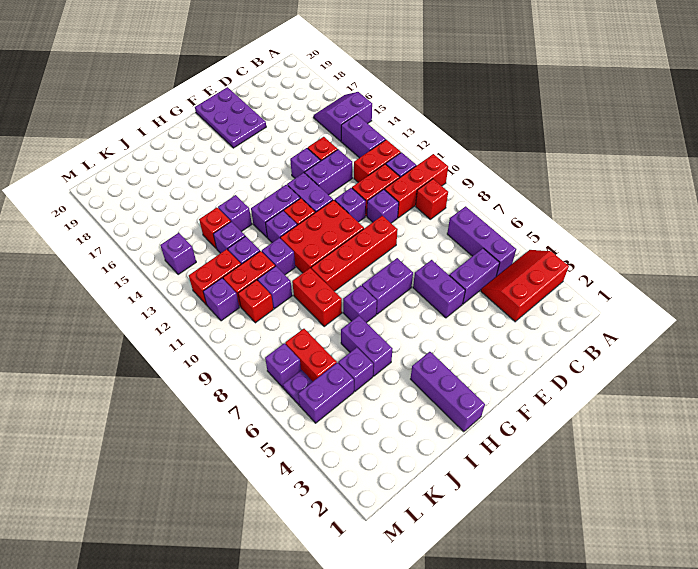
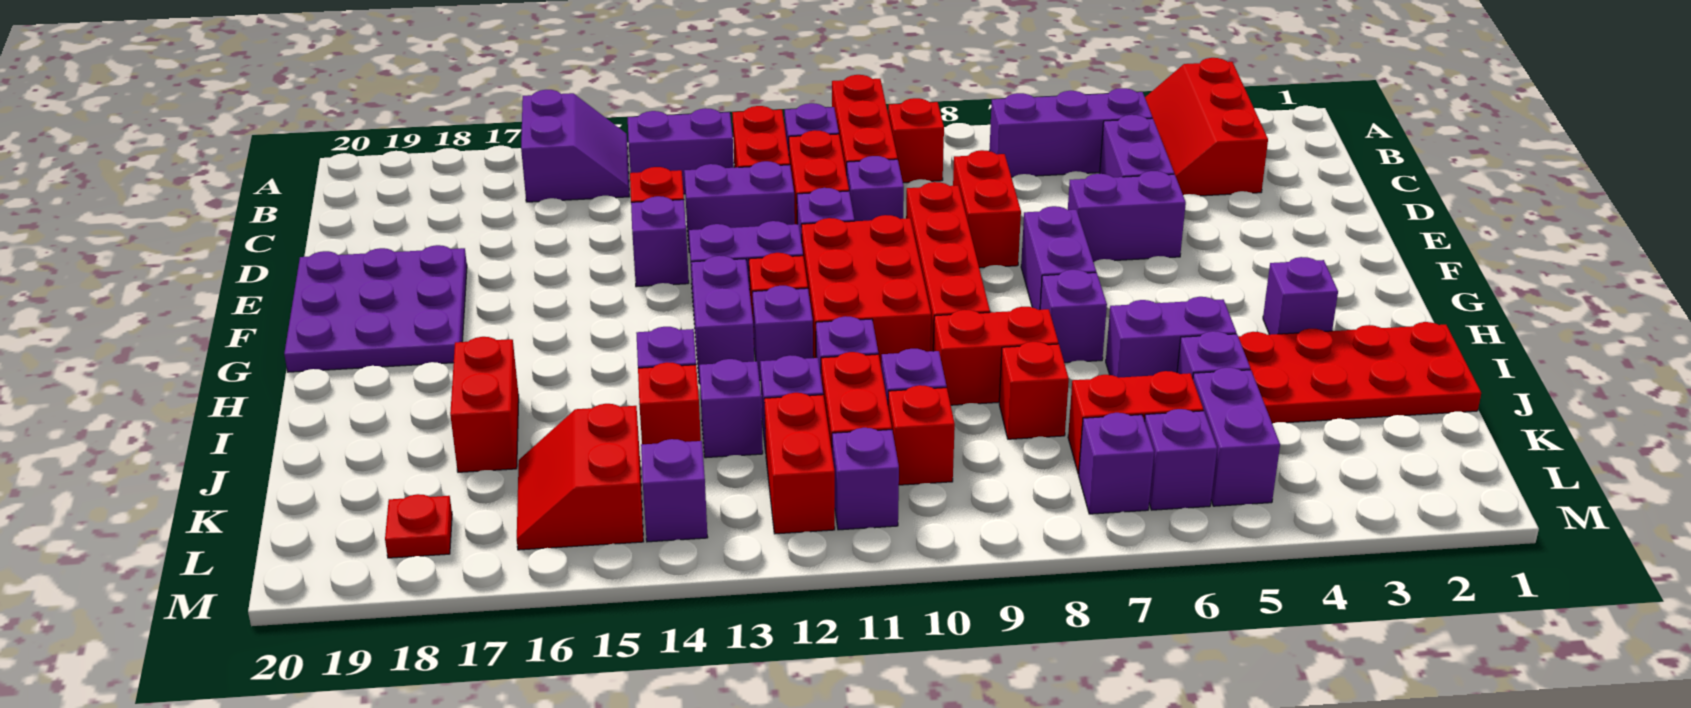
purple slope A15:B16 level 1 top 15 -> purple slope A15:B16 level 1 top 16
none -> red brick D8:E8 level 1
purple brick D13:E13 level 1 -> purple brick D12:D13 level 1
purple plate E18:F20 level 1 -> purple plate E18:G20 level 1
purple brick H1:H3 level 1 -> purple brick H3 level 1
none -> red plate I1:J4 level 1
none -> red brick I17:J17 level 1
none -> red brick J8 level 1
none -> red slope K15:L16 level 1 top 15
purple plate L6 level 1 -> purple brick L6 level 1
none -> red plate L18 level 1

